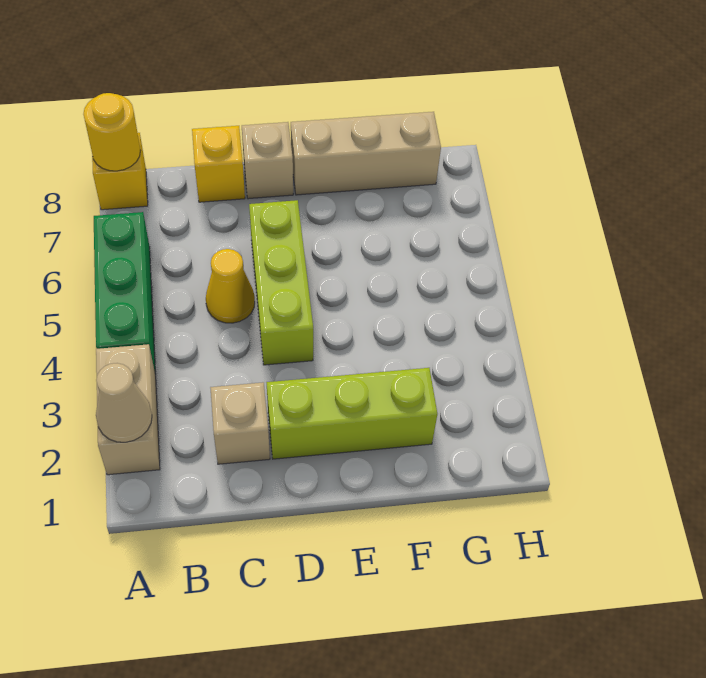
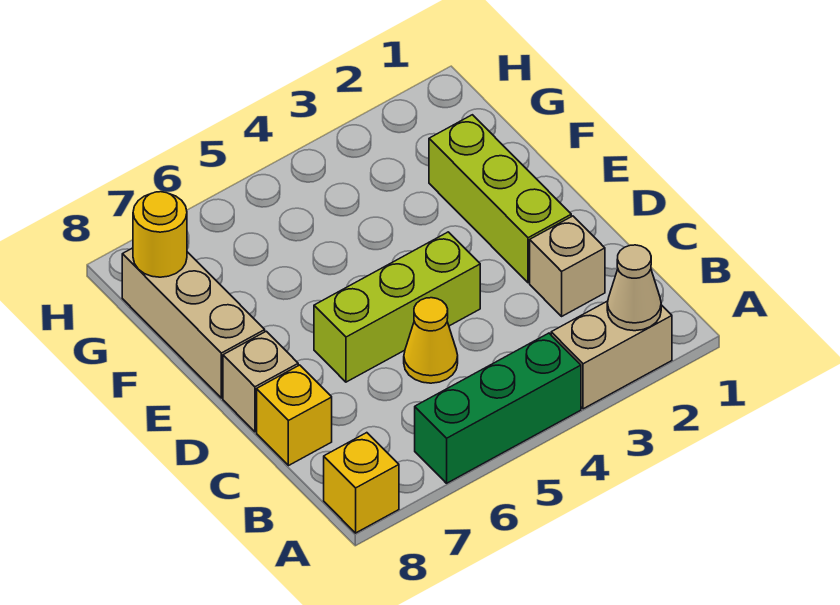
yellow round brick A8 level 2 -> yellow round brick G8 level 2

